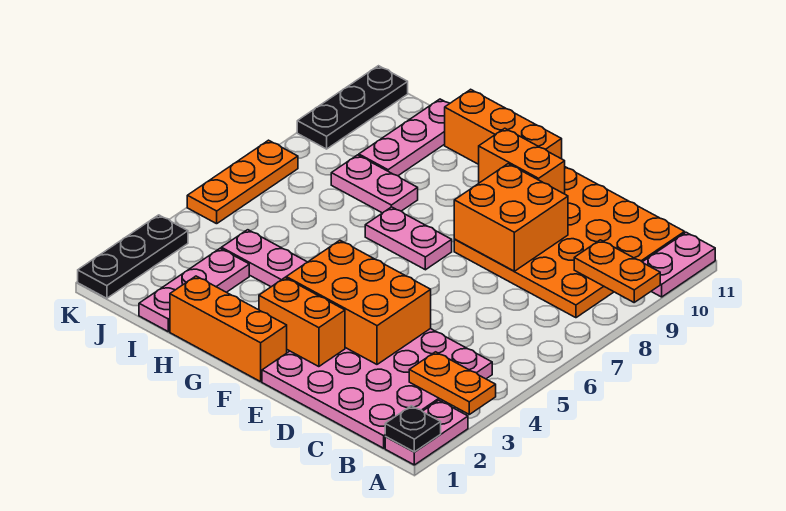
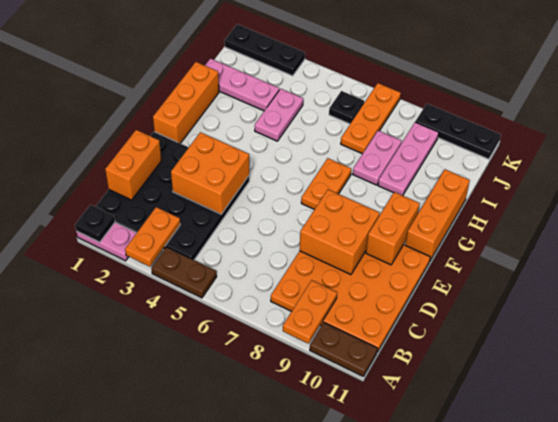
none -> brown plate A4:A5 level 1
pink plate A10:A11 level 1 -> brown plate A10:A11 level 1
pink plate B1:E4 level 1 -> black plate B1:E4 level 1
orange brick D3:F4 level 2 -> orange brick D3:E4 level 2
orange brick E2:F2 level 2 -> orange brick C1:D1 level 2
pink plate F7:G7 level 1 -> orange plate F7:G7 level 1
pink plate I9:I11 level 1 -> pink plate H9:J9 level 1
none -> black plate J6 level 1
orange plate K5:K7 level 1 -> orange plate I7:K7 level 1

